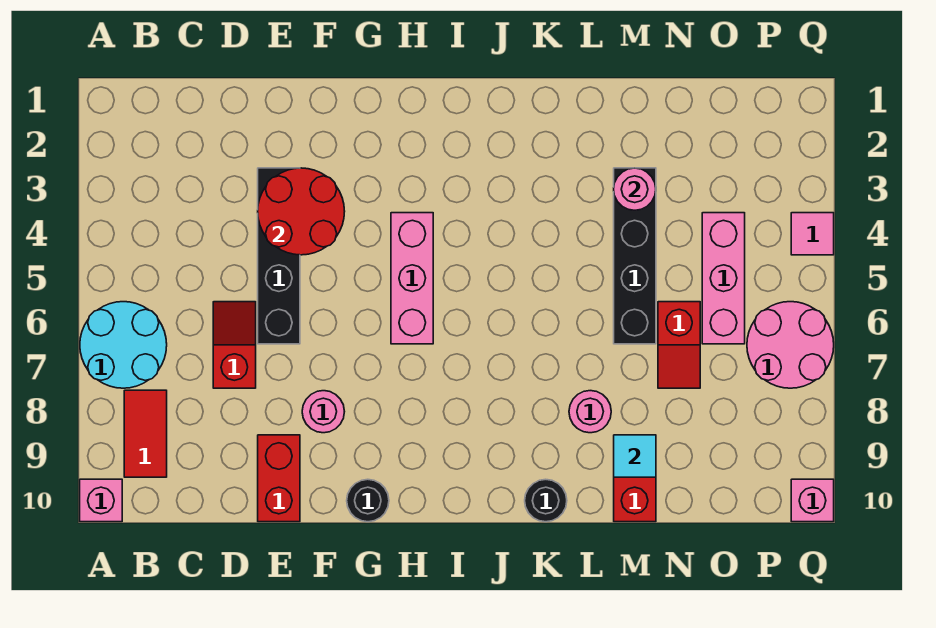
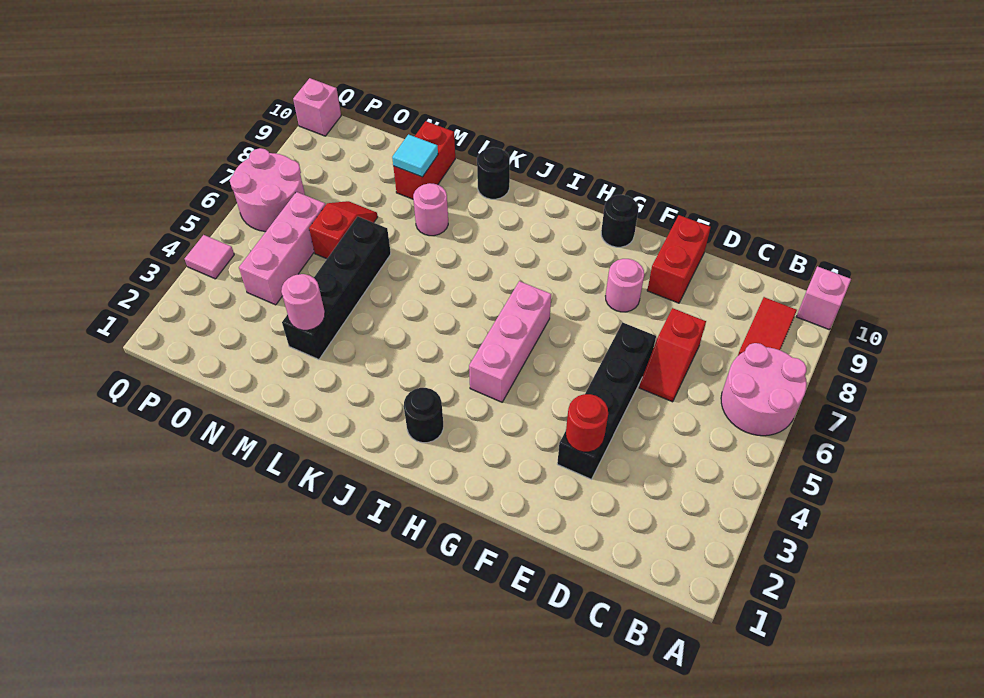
cyan round brick A6:B7 level 1 -> pink round brick A6:B7 level 1
red round brick E3:F4 level 2 -> red round brick E3 level 2
none -> black round brick I2 level 1

